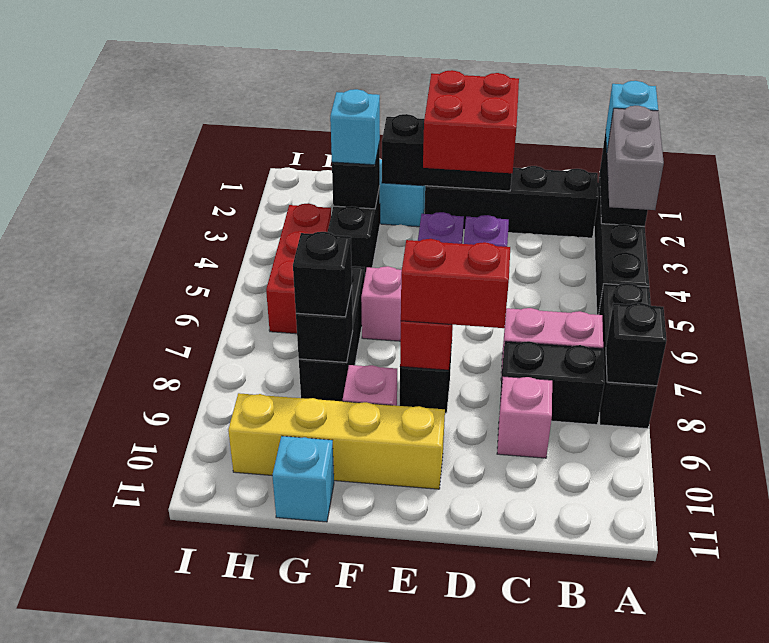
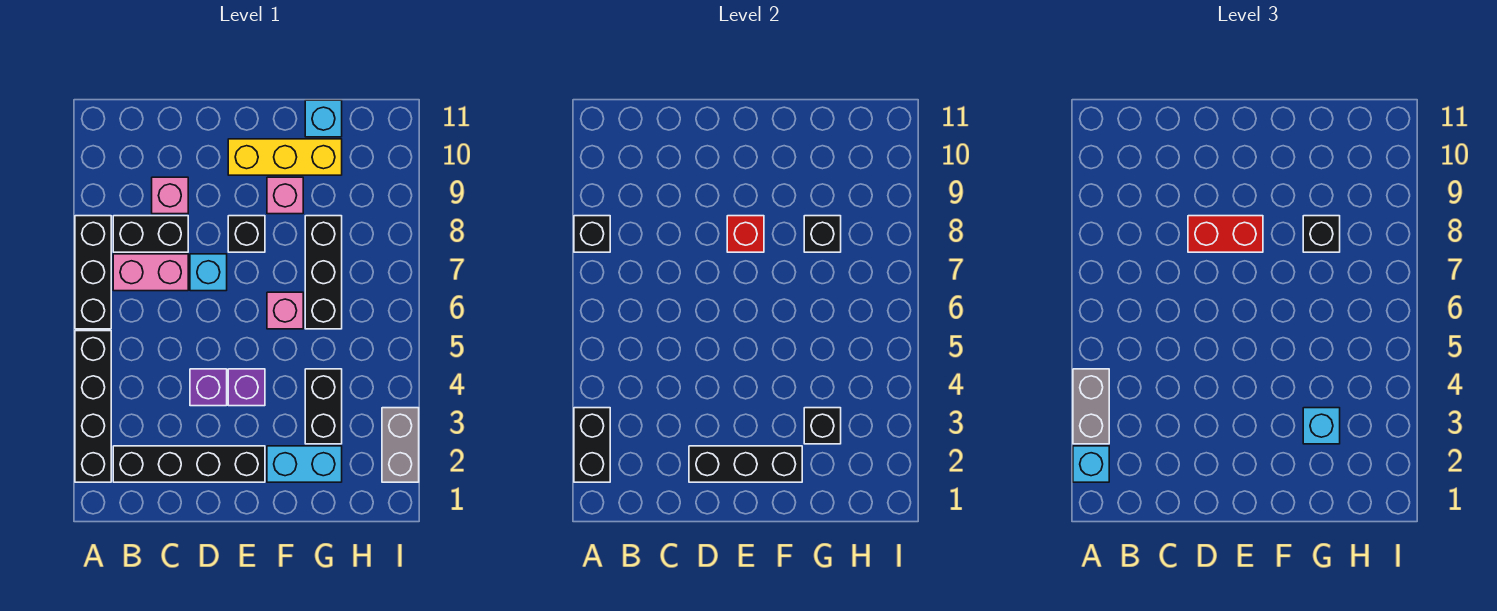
red brick D2:E3 level 3 -> none
none -> cyan brick D7 level 1
yellow brick E10:H10 level 1 -> yellow brick E10:G10 level 1
red brick H4:H6 level 1 -> none
none -> grey brick I2:I3 level 1

